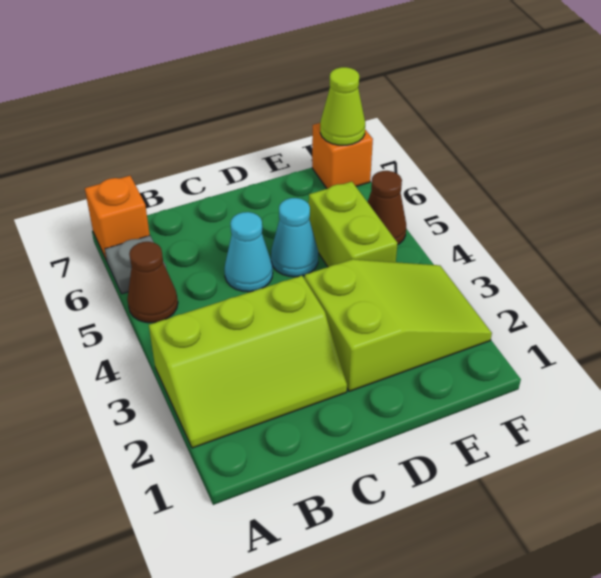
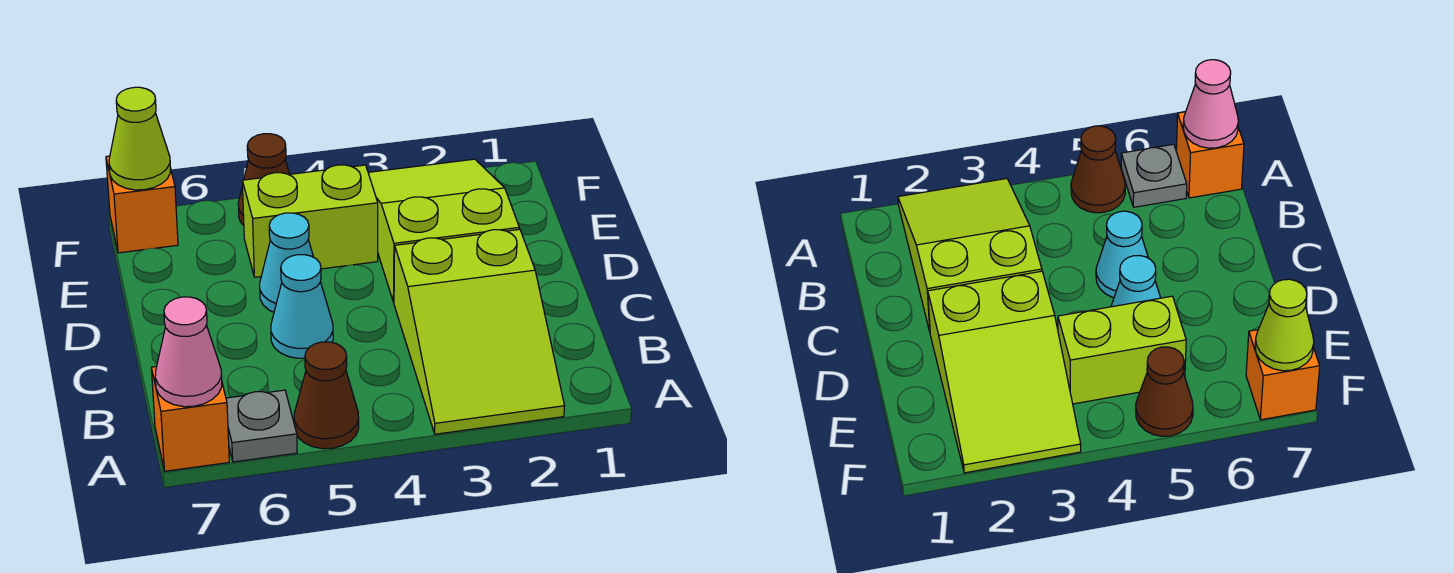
lime slope A2:C3 level 1 top 3 -> lime slope A2:C3 level 1 top C
none -> pink cone A7 level 2

